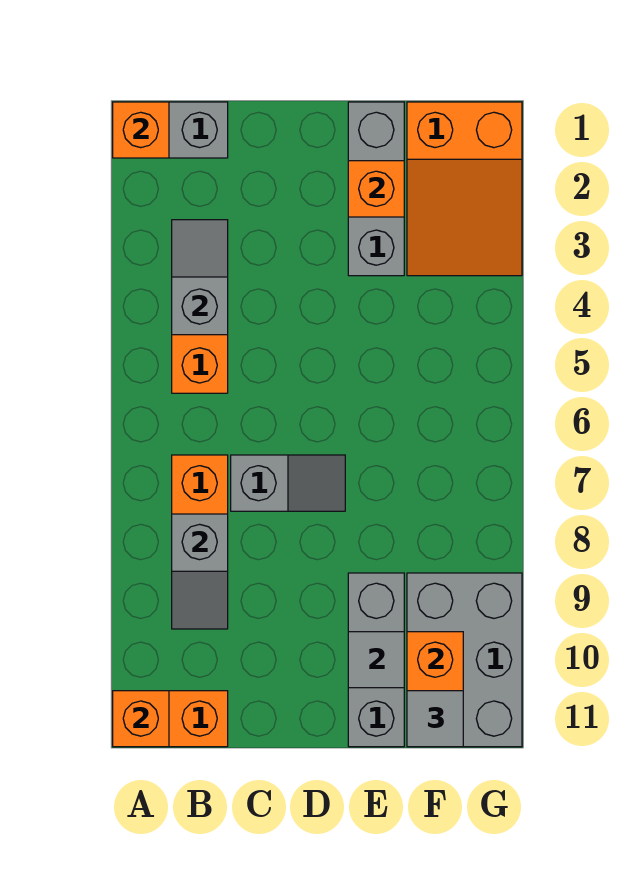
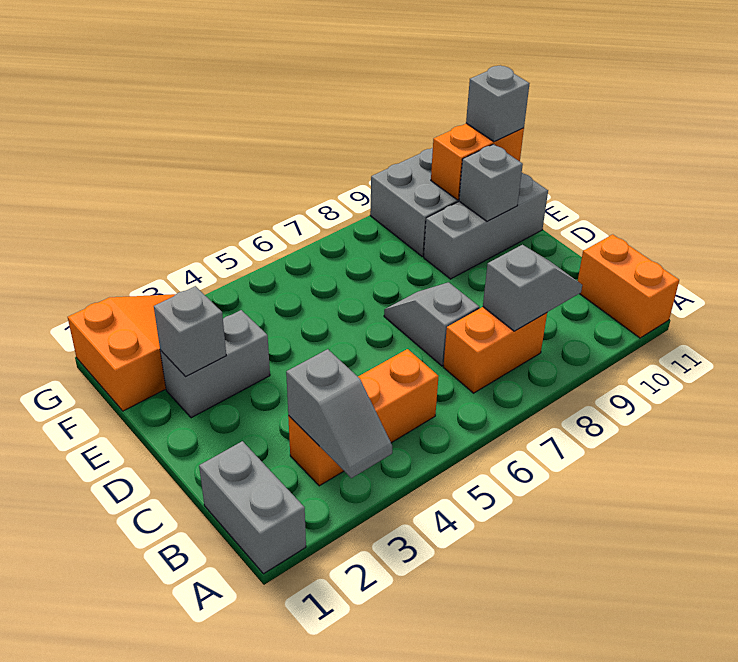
orange brick A1 level 2 -> none
orange brick A11 level 2 -> none
grey slope B3:B4 level 2 top 4 -> grey slope A3:B3 level 2 top B
grey brick E1:E3 level 1 -> grey brick E2:E3 level 1
orange brick E2 level 2 -> grey brick E2 level 2
grey tile E10 level 2 -> grey brick E10 level 2
grey tile F11 level 3 -> grey brick F11 level 3

